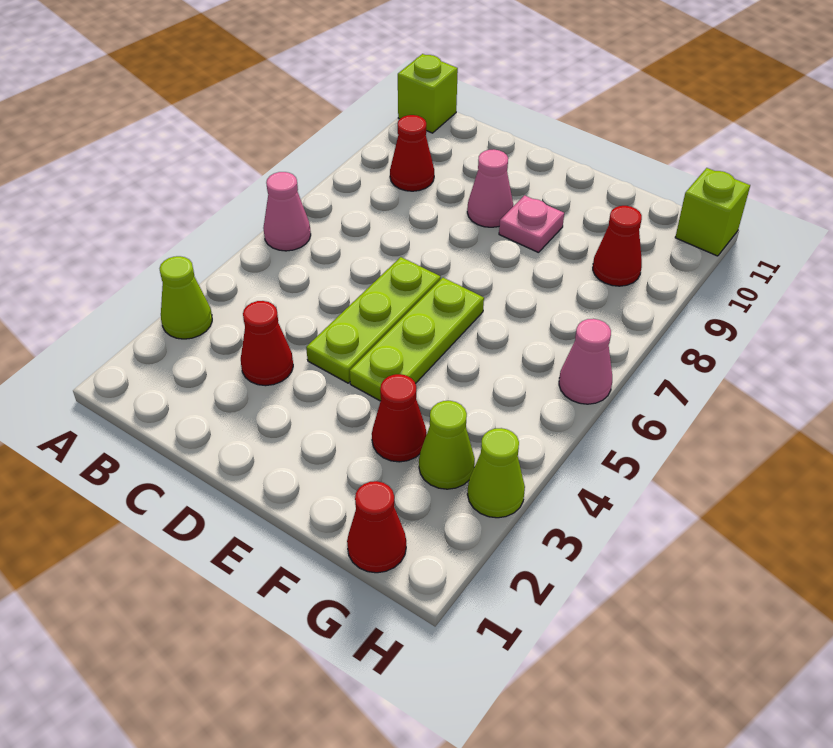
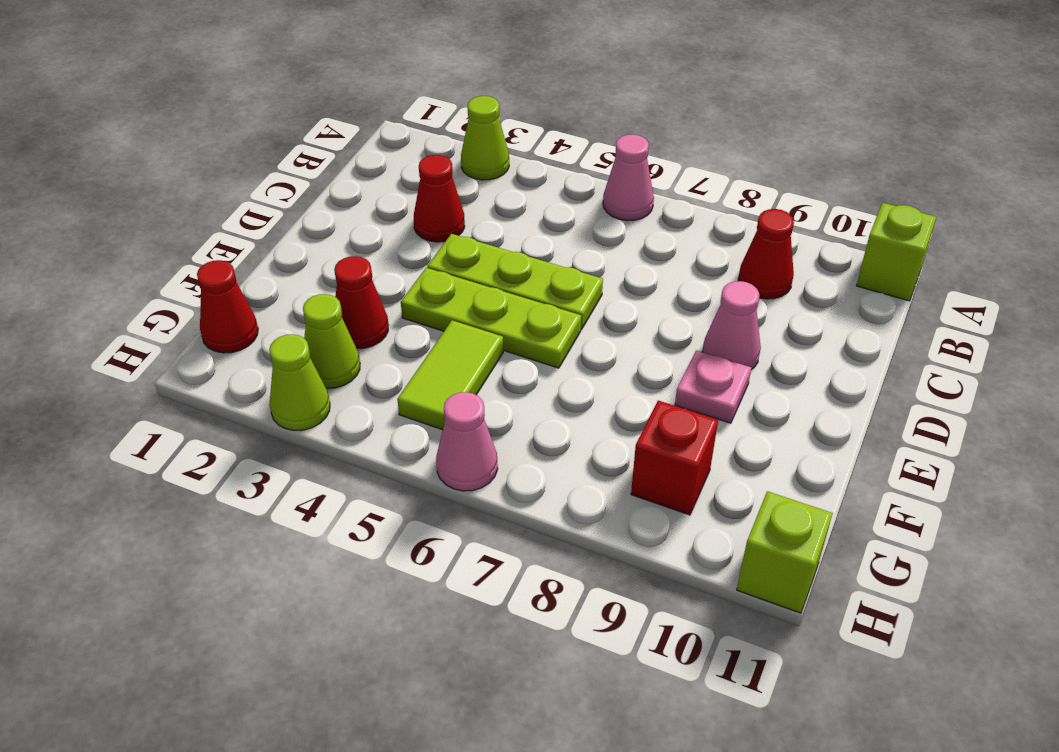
none -> lime tile F5:G5 level 1
red cone G9 level 1 -> red brick G9 level 1

